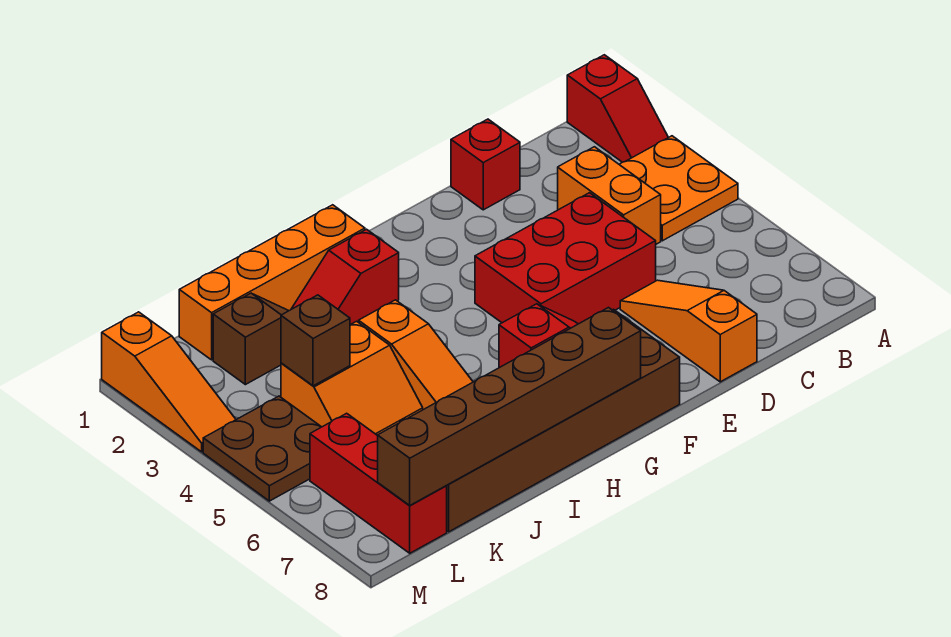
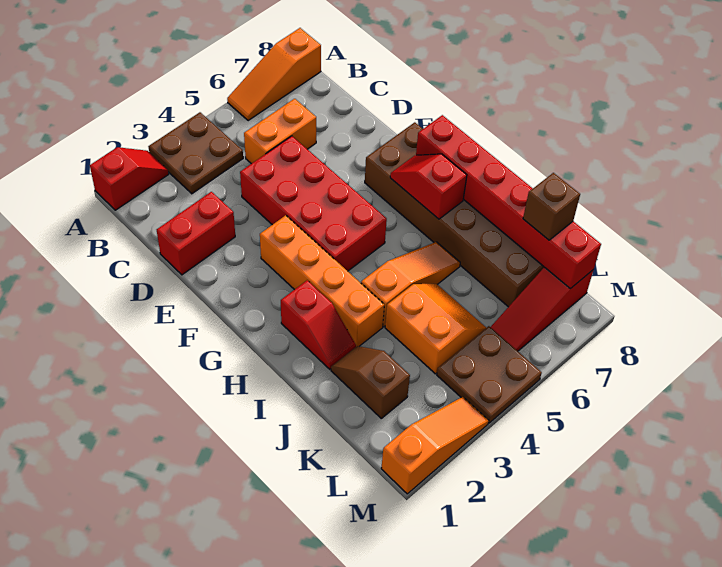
orange plate A3:B4 level 1 -> brown plate A3:B4 level 1
orange brick C3:C4 level 1 -> orange brick C5:C6 level 1
red brick D1 level 1 -> red brick D1:D2 level 1
red brick D4:F5 level 1 -> red brick D4:G5 level 1
orange slope D6:D8 level 1 top 8 -> orange slope A6:A8 level 1 top 8
brown brick G8:L8 level 2 -> red brick G8:L8 level 2
orange brick H1:K1 level 1 -> orange brick F3:I3 level 1
brown brick K4 level 2 -> brown brick K8 level 3
red brick L6:L8 level 1 -> red slope L6:L8 level 1 top 8

